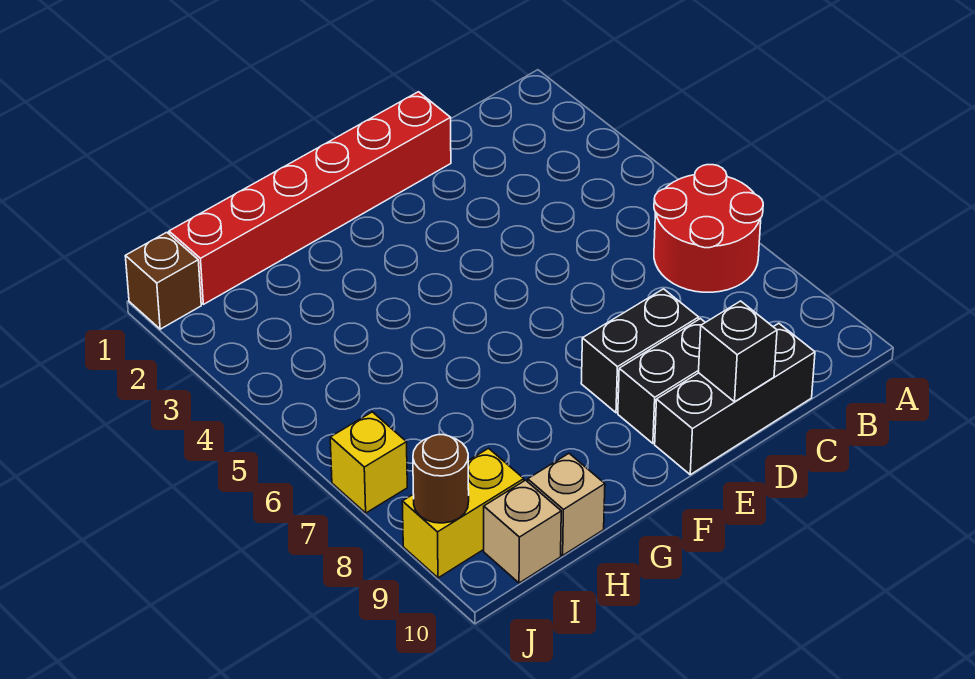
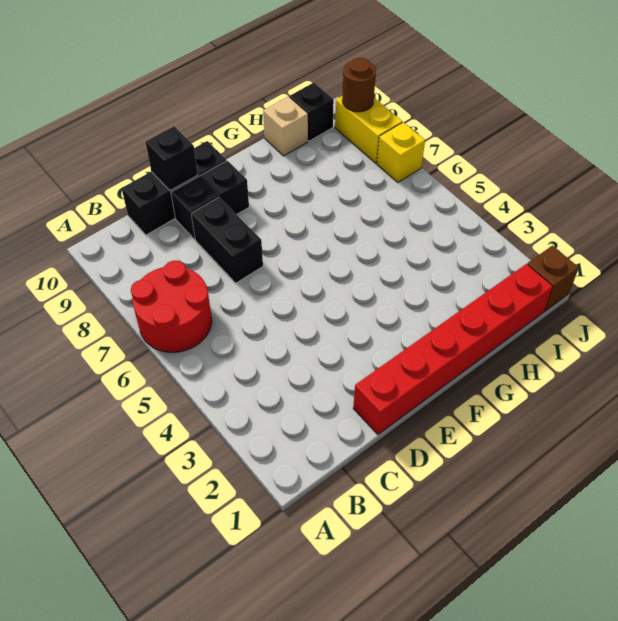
black brick D8:E8 level 1 -> black brick D7:D8 level 1
yellow brick I9:J9 level 1 -> yellow brick J8:J9 level 1
tan brick I10 level 1 -> black brick I10 level 1

